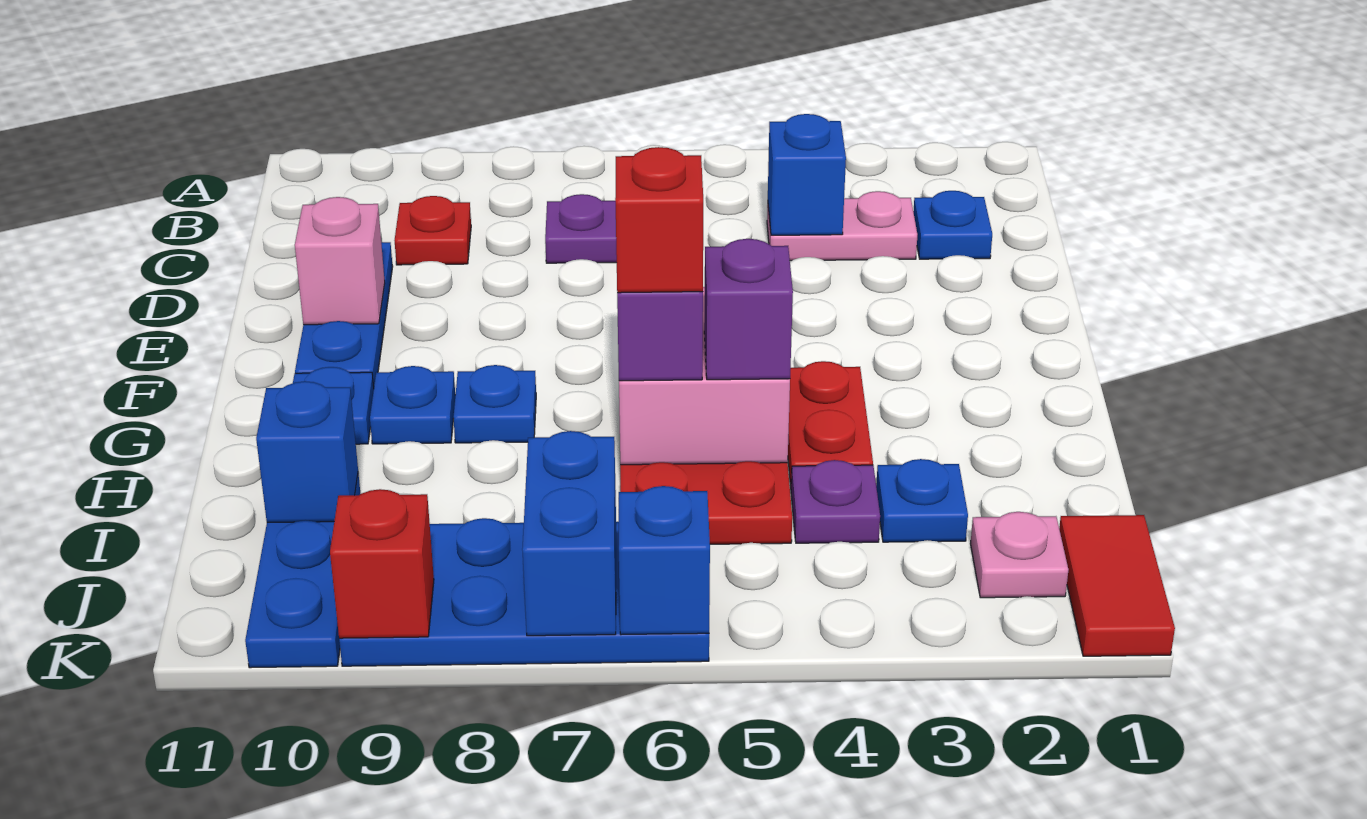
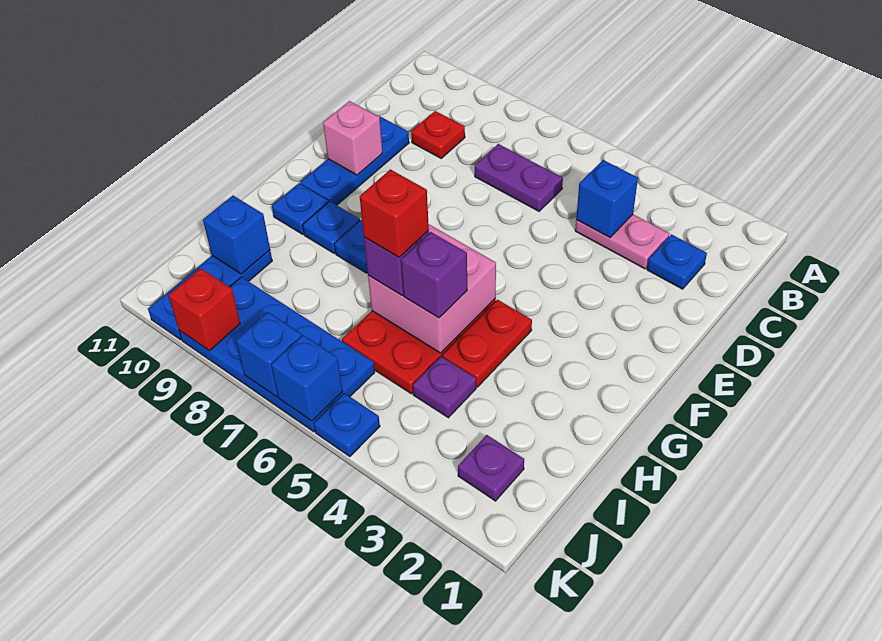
blue plate I3 level 1 -> blue plate K5 level 1
red tile J1:K1 level 1 -> none
pink plate J2 level 1 -> purple plate J2 level 1
blue brick J7:K7 level 2 -> blue brick K7 level 2

